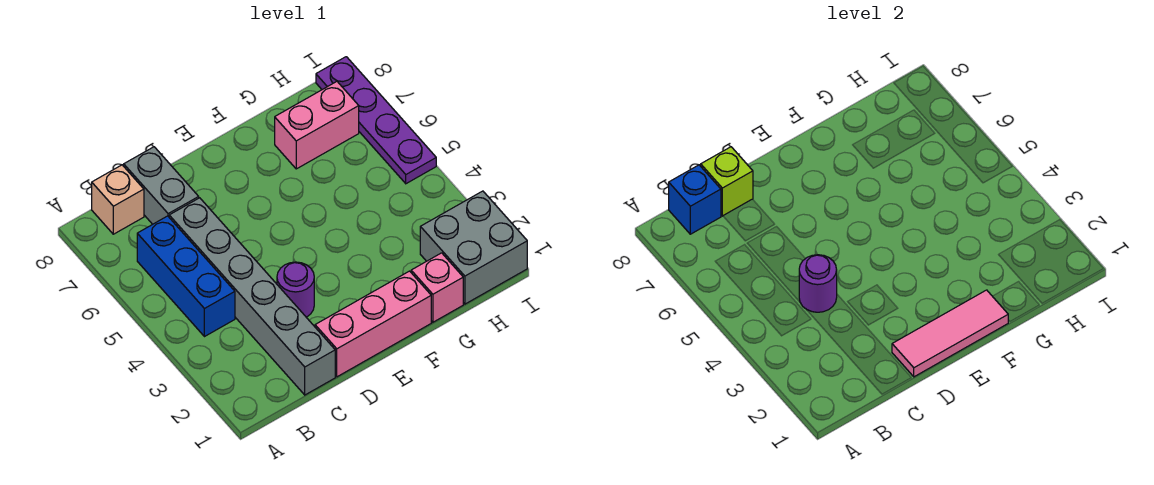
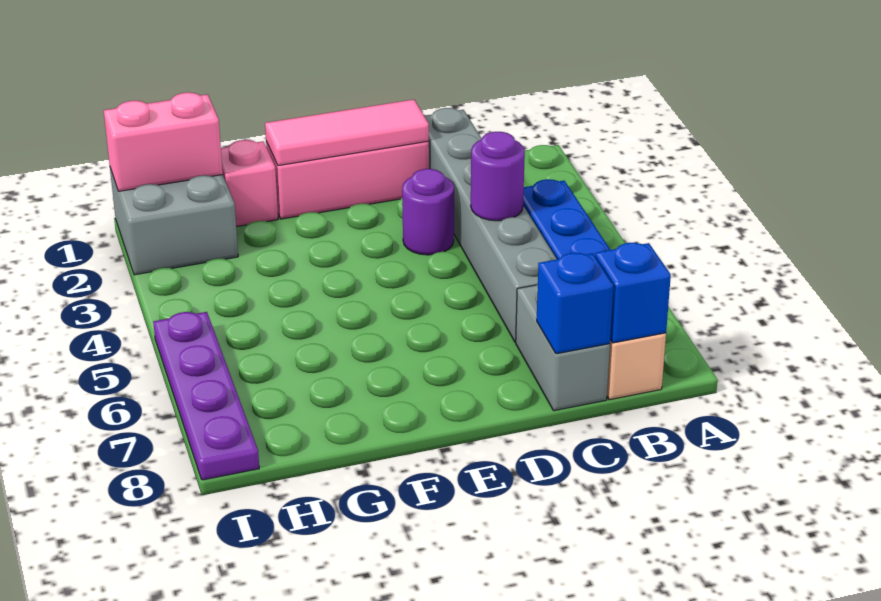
lime brick C8 level 2 -> blue brick C8 level 2
pink brick G7:H7 level 1 -> pink brick H1:I1 level 2

